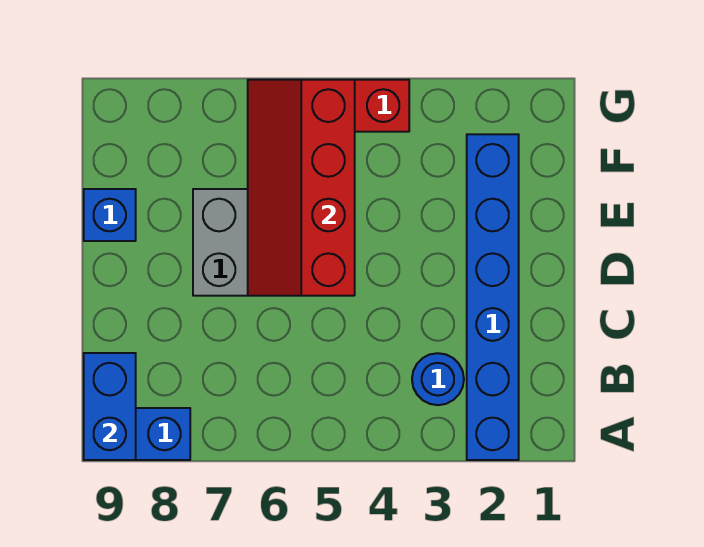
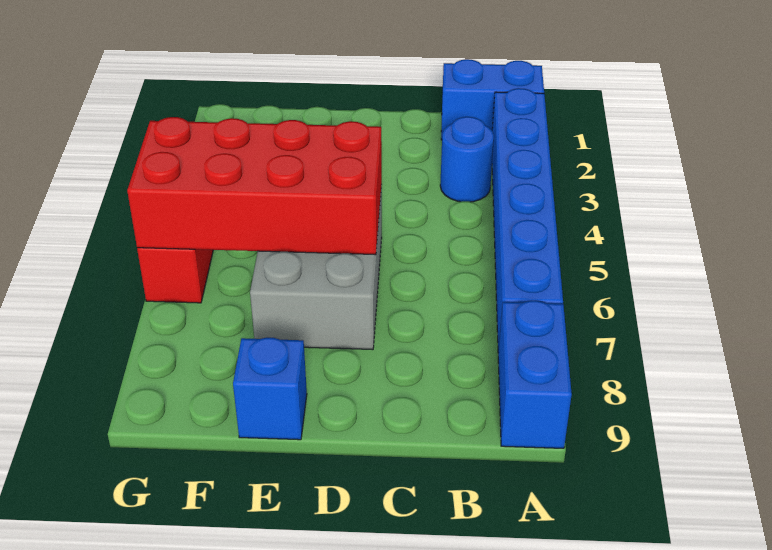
blue brick A2:F2 level 1 -> blue brick A2:A7 level 1
blue brick A9:B9 level 2 -> blue brick A1:B1 level 1
red slope D5:G6 level 2 top 5 -> red brick D5:G6 level 2

